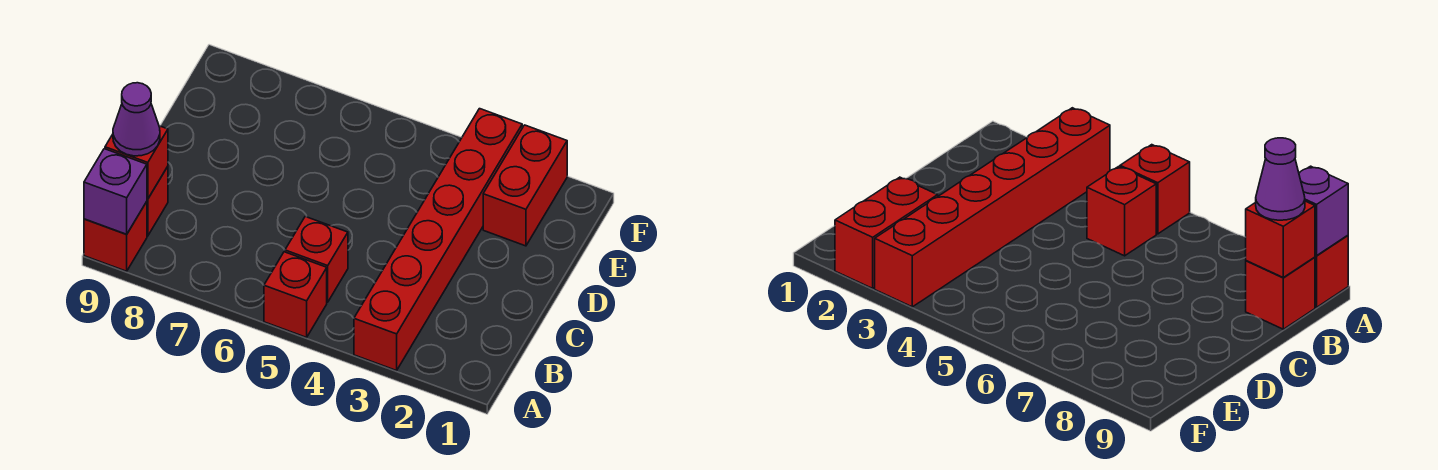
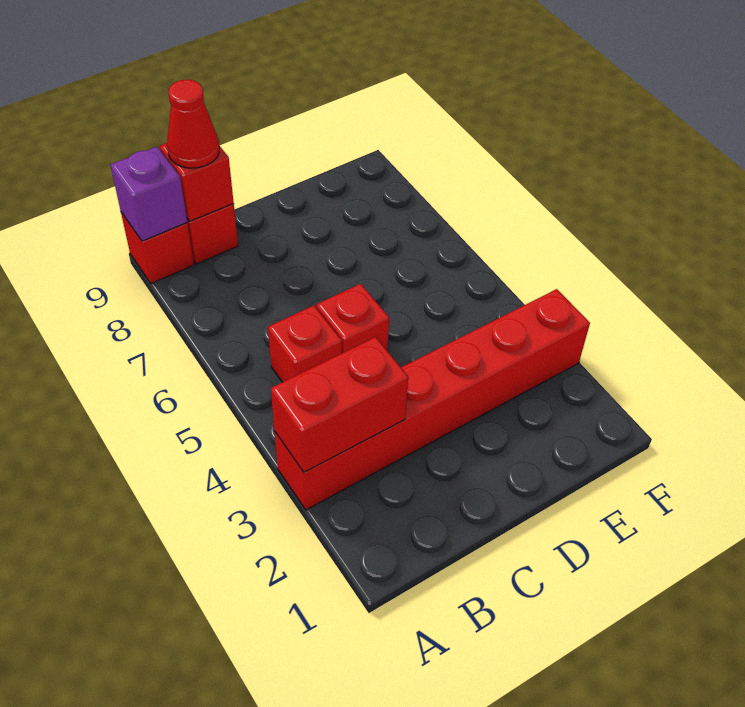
red brick A5 level 1 -> red brick C5 level 1
purple cone B9 level 3 -> red cone B9 level 3
red brick E2:F2 level 1 -> red brick A3:B3 level 2

